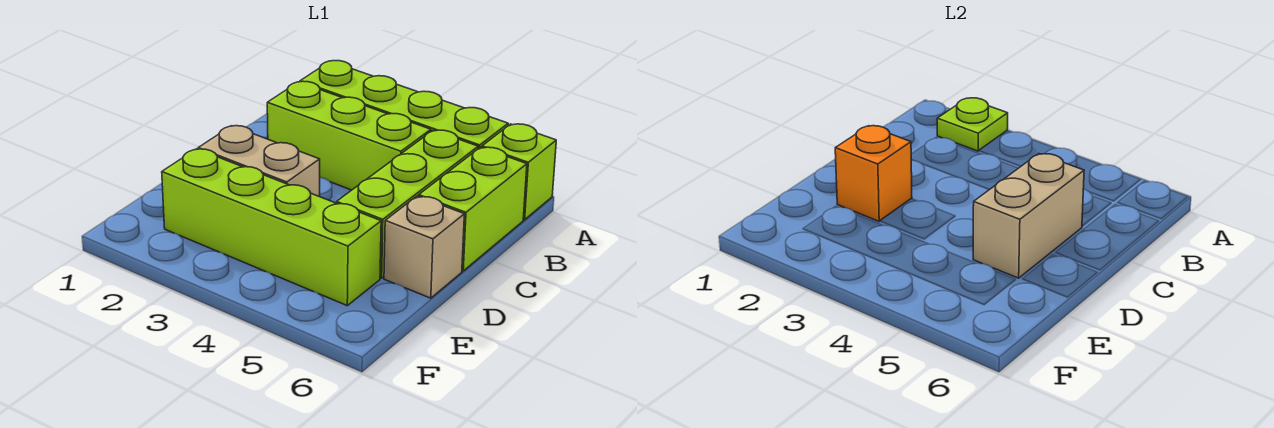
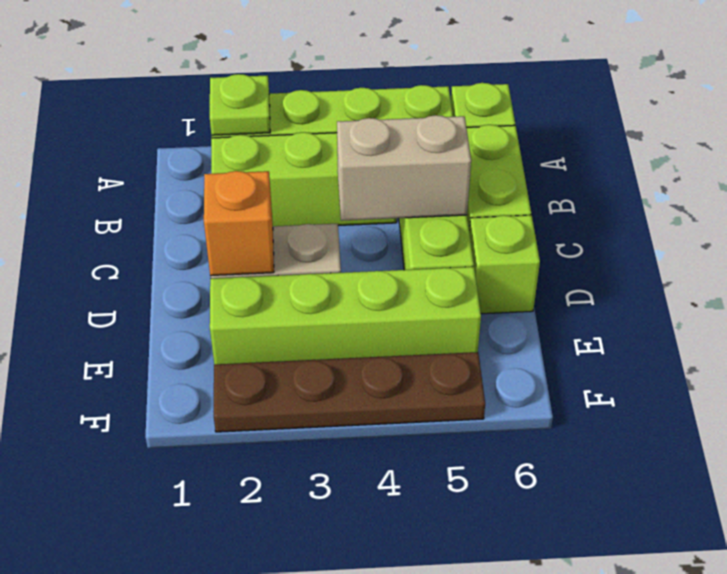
tan brick C5:D5 level 2 -> tan brick C4:C5 level 2
tan brick D6 level 1 -> lime brick D6 level 1
none -> brown plate F2:F5 level 1

